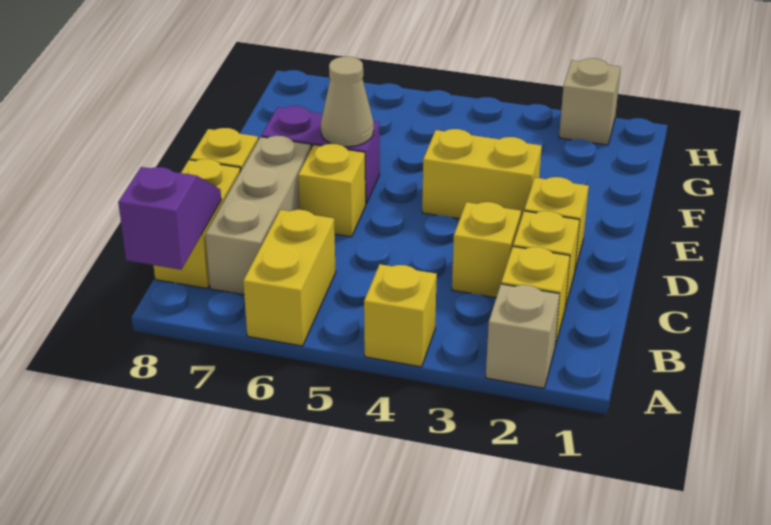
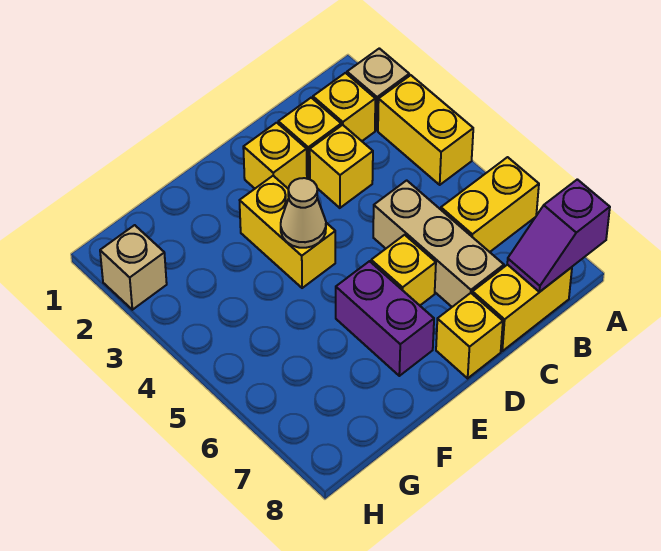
yellow brick A4 level 1 -> yellow brick A3:A4 level 1
tan brick B7:D7 level 1 -> tan brick C5:C7 level 1
tan cone E6 level 2 -> tan cone E4 level 2

